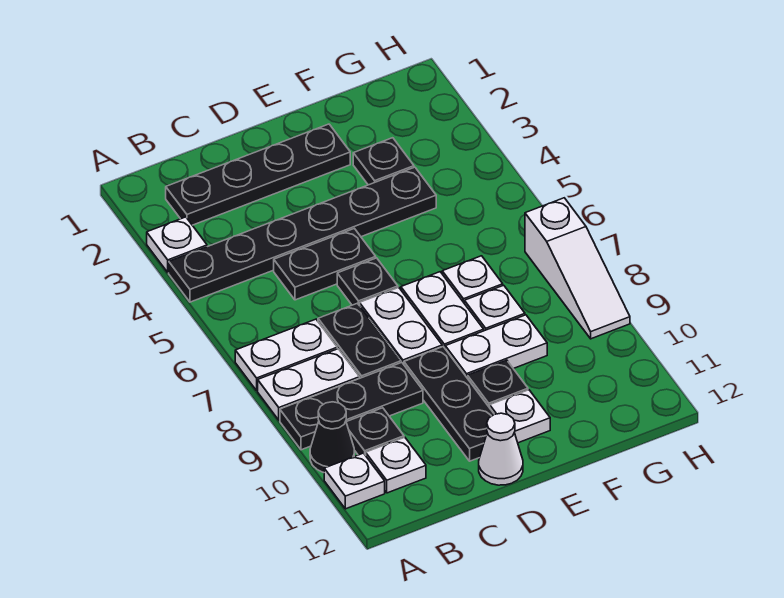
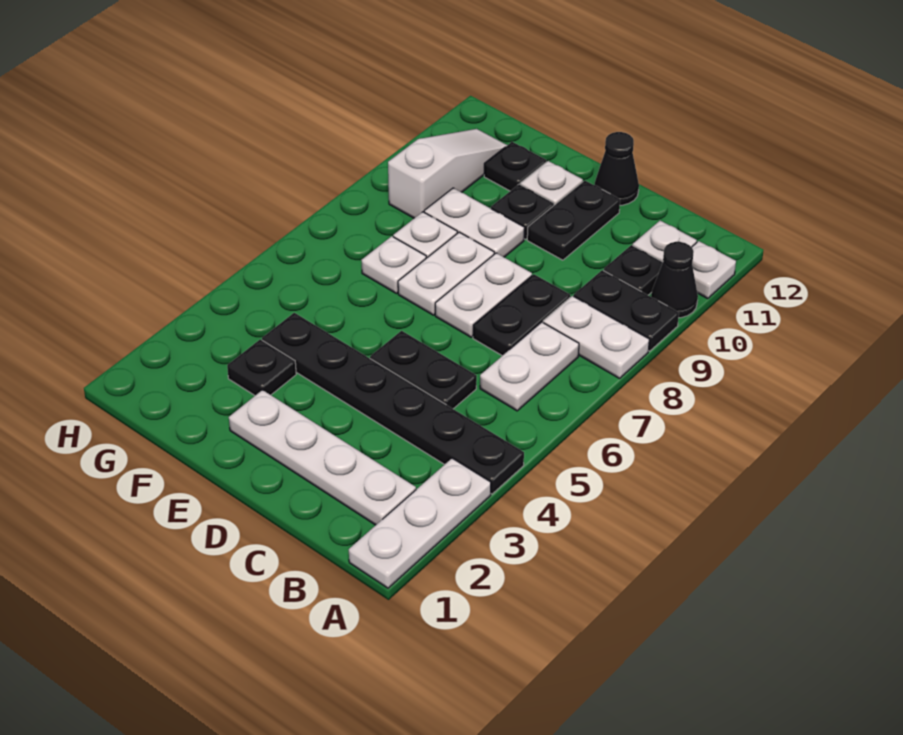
white plate A3 level 1 -> white plate A1:A3 level 1
white plate A7:B7 level 1 -> white plate B6:B7 level 1
black plate A9:C9 level 1 -> black plate A9:B9 level 1
black plate B2:E2 level 1 -> white plate B2:E2 level 1
black plate D6 level 1 -> black plate F11 level 1
black plate D9:D11 level 1 -> black plate D10:D11 level 1
white cone D12 level 1 -> black cone D12 level 1
white slope H7:H9 level 1 top 7 -> white slope G9:G11 level 1 top 9

